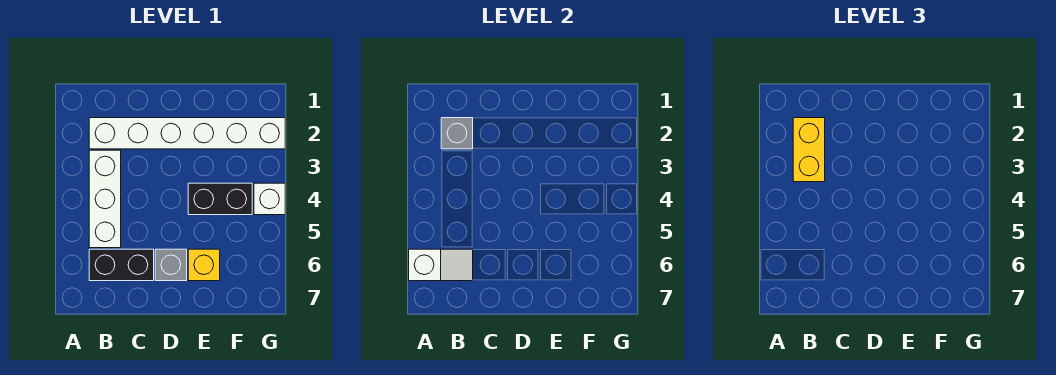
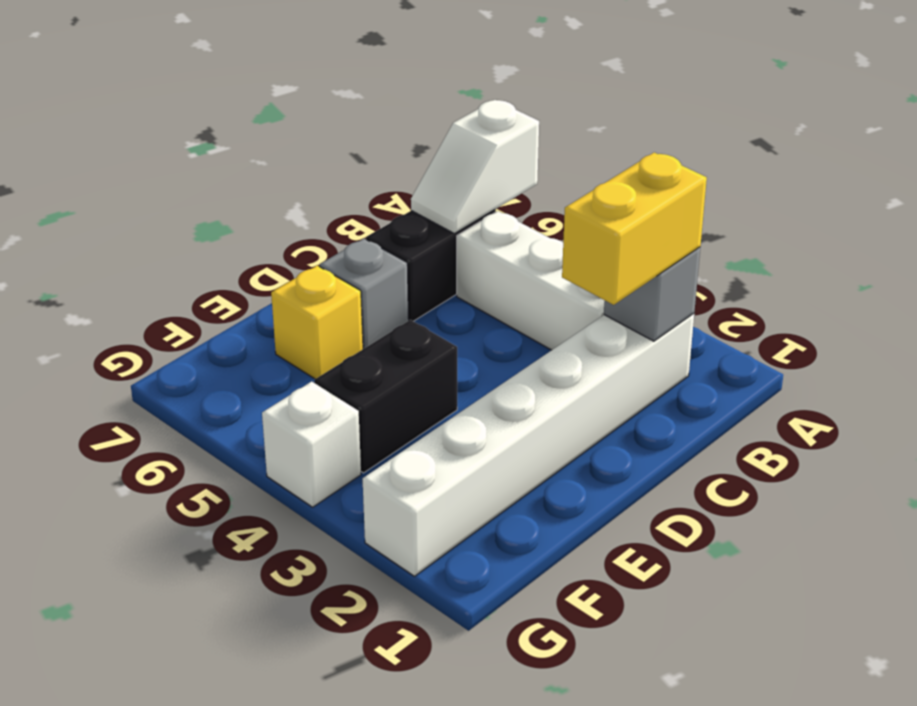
yellow brick B2:B3 level 3 -> yellow brick B2:C2 level 3

